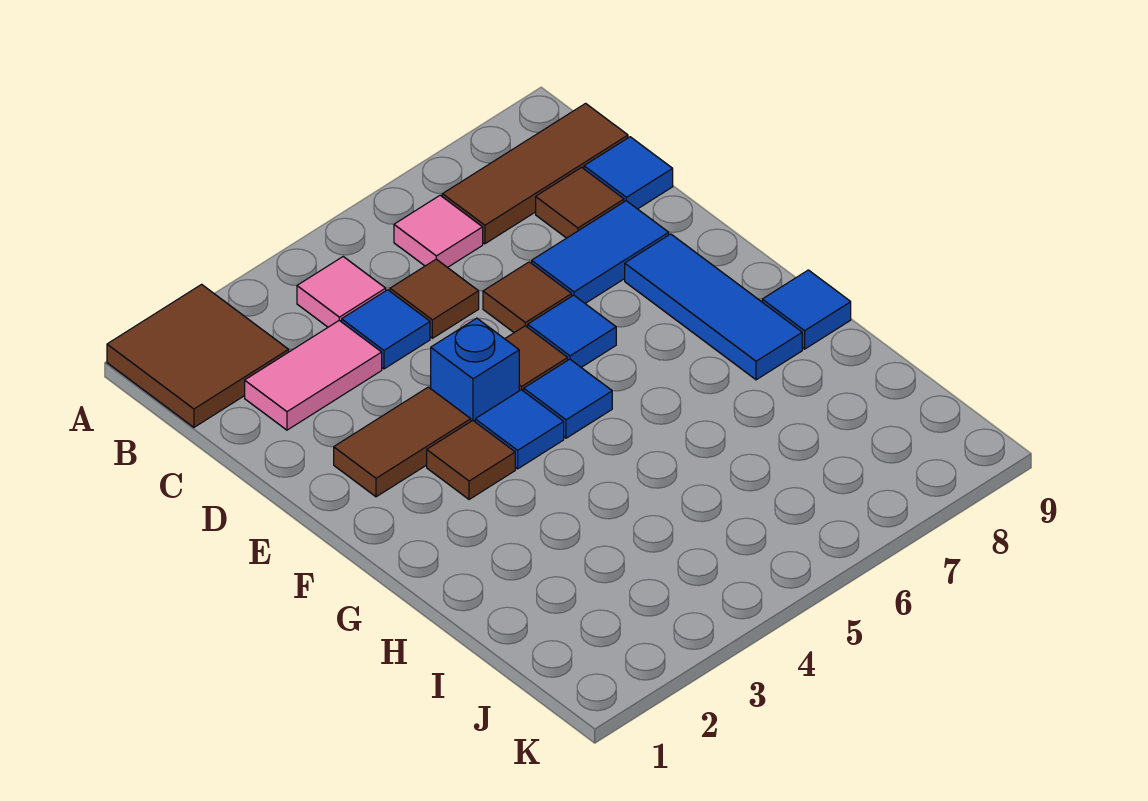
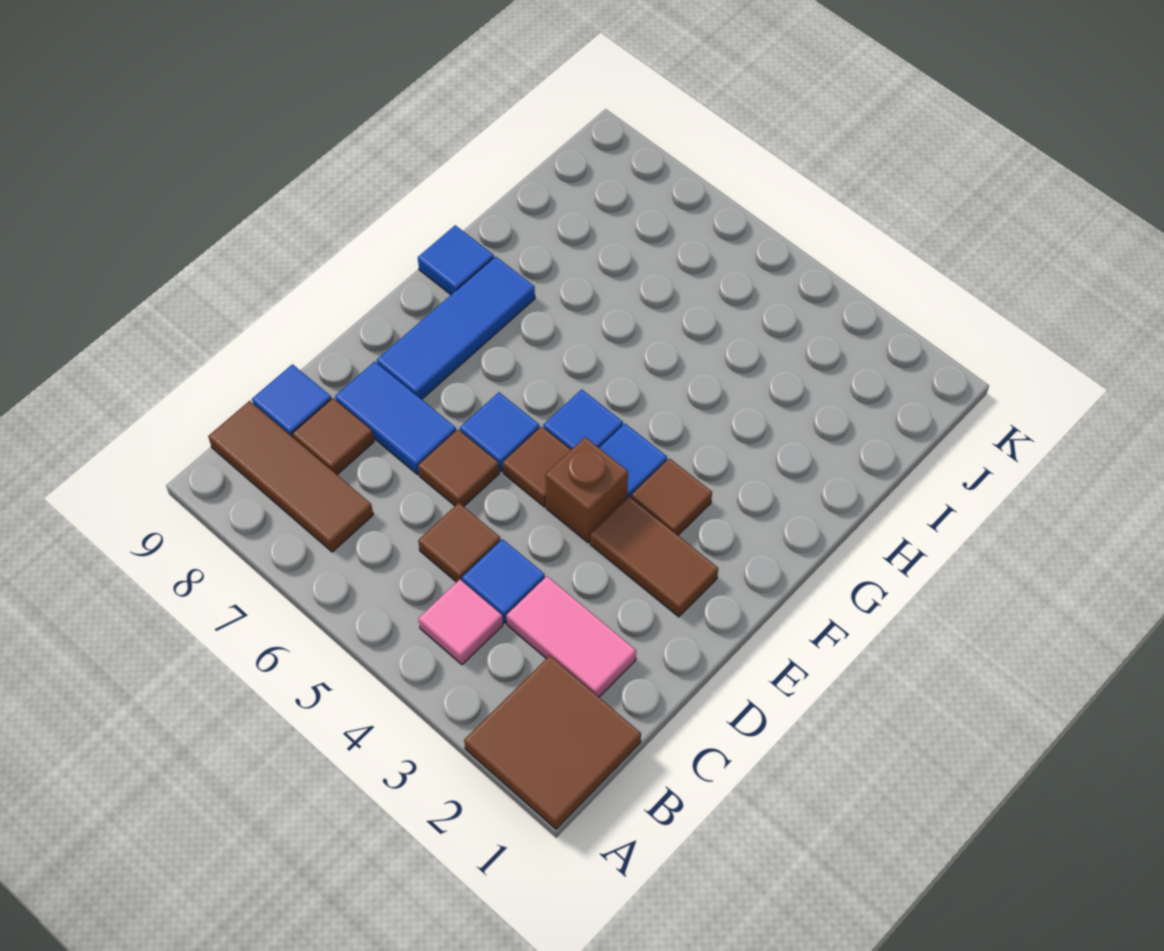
pink tile B6 level 1 -> none
blue brick E4 level 1 -> brown brick E4 level 1

